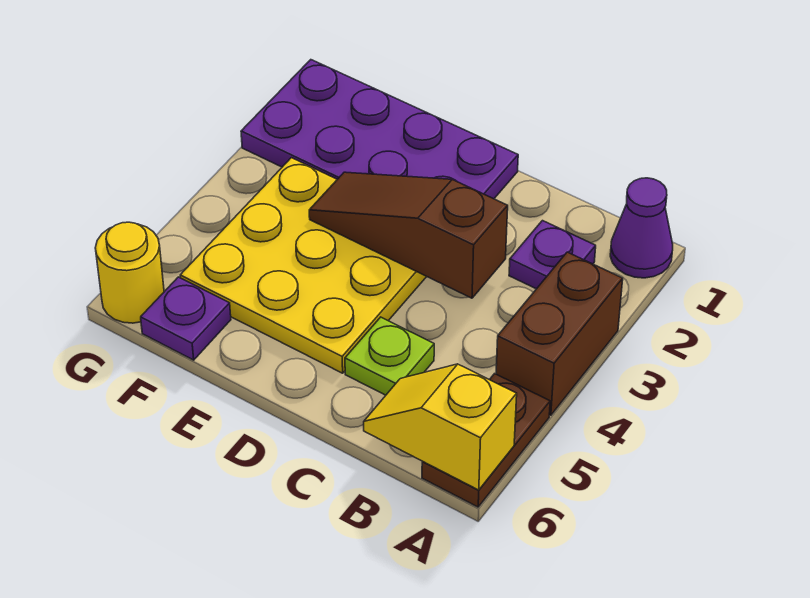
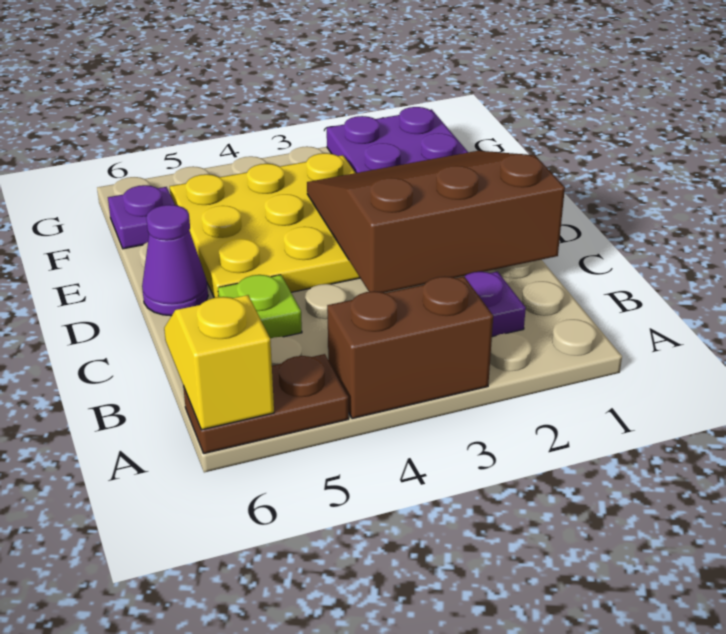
purple cone A1 level 1 -> purple cone D6 level 1
brown slope C3:E3 level 2 top C -> brown slope C1:E3 level 2 top C
yellow round brick G6 level 1 -> none

